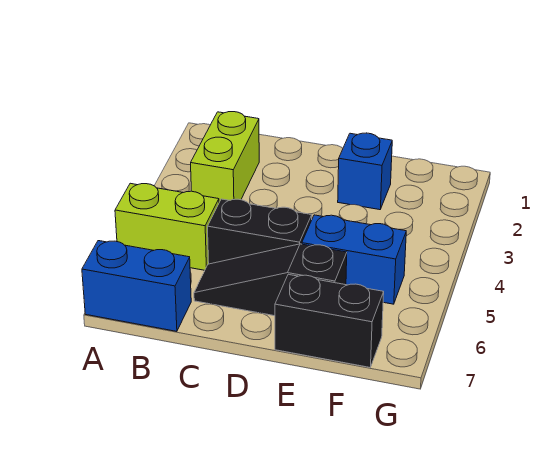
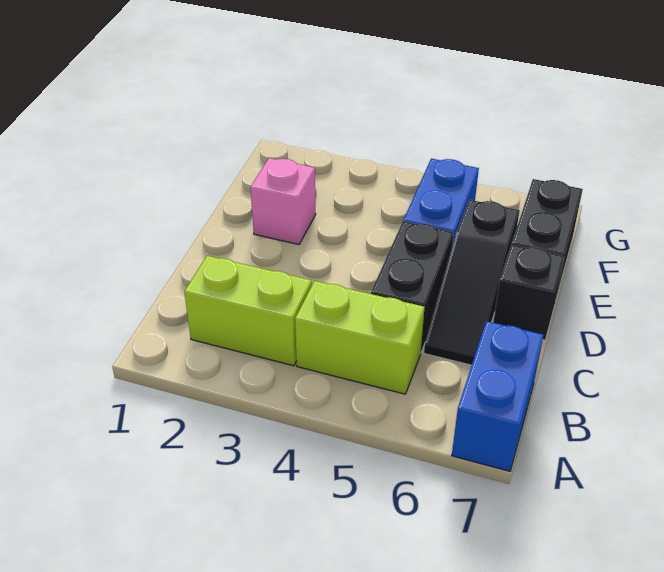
lime brick A5:B5 level 1 -> lime brick B4:B5 level 1
none -> black brick D7 level 1
blue brick E2 level 1 -> pink brick E2 level 1

